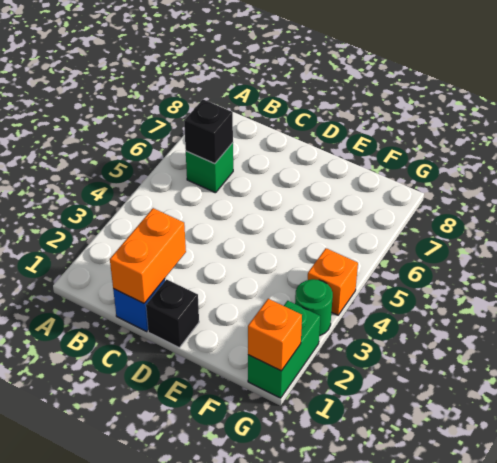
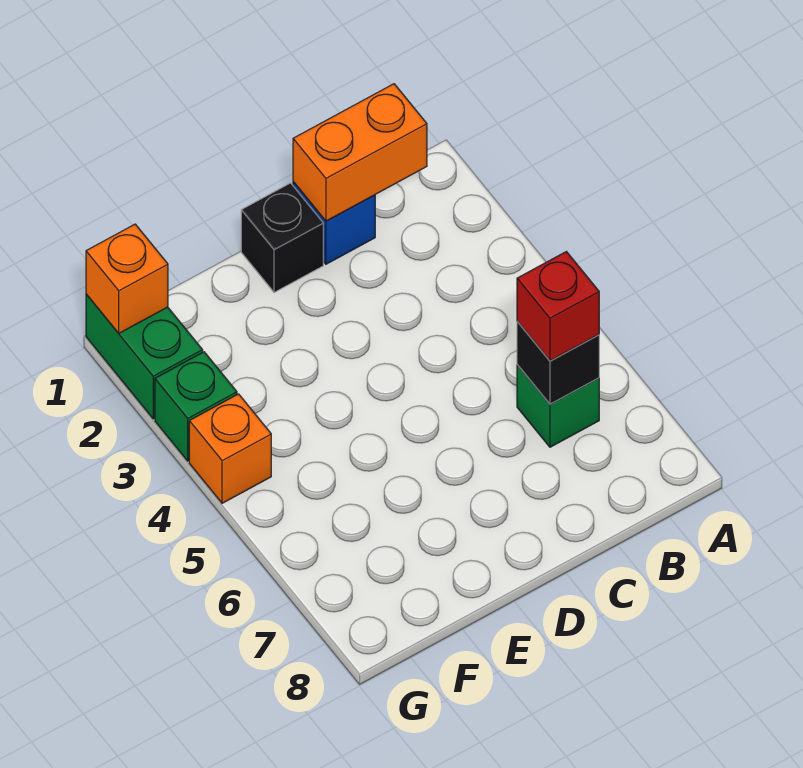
none -> red brick B6 level 3
orange brick C1:C2 level 2 -> orange brick B1:C1 level 2
green round brick G3 level 1 -> green brick G3 level 1

